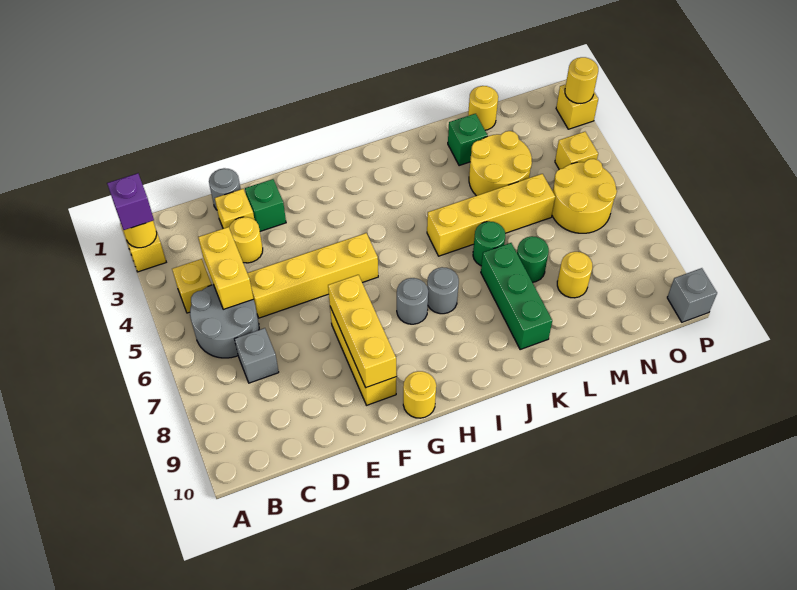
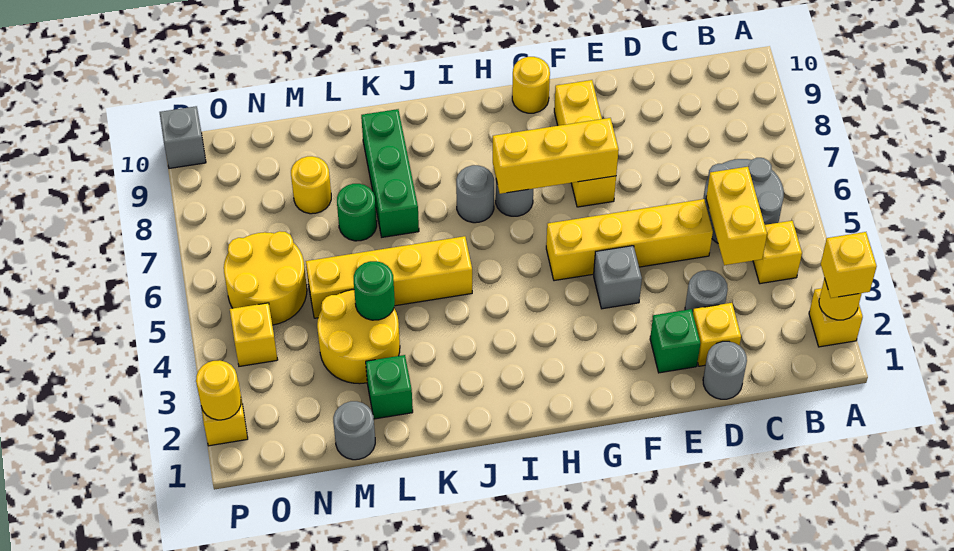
purple brick A2 level 3 -> yellow brick A2 level 3
grey brick C7 level 1 -> grey brick F4 level 1
yellow round brick D3 level 1 -> grey round brick D3 level 1
yellow brick F7:F9 level 2 -> yellow brick F7:H7 level 2
green round brick K6 level 1 -> green round brick L4 level 2
yellow round brick M1 level 1 -> grey round brick M1 level 1

